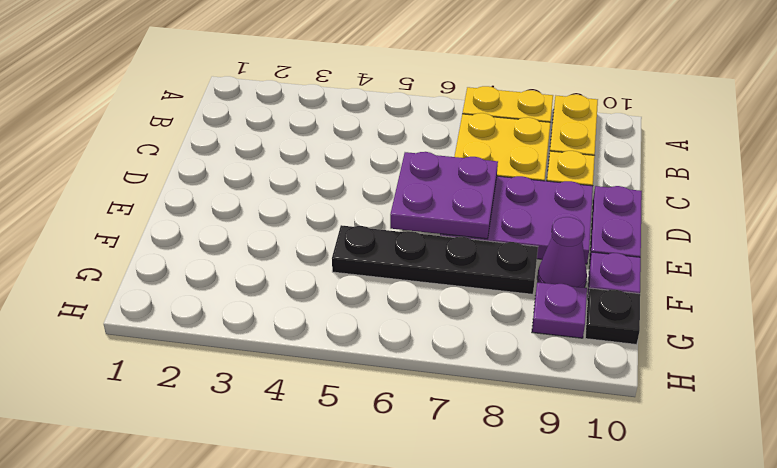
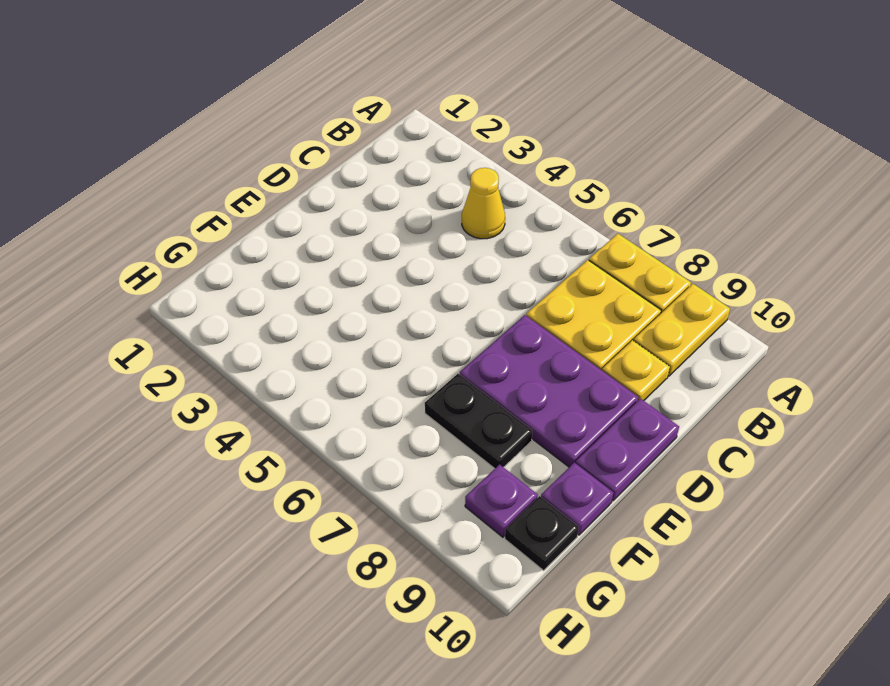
none -> yellow cone B4 level 1
purple plate D6:E7 level 2 -> none
black plate F5:F8 level 1 -> black plate F7:F8 level 1
purple cone F9 level 1 -> none

